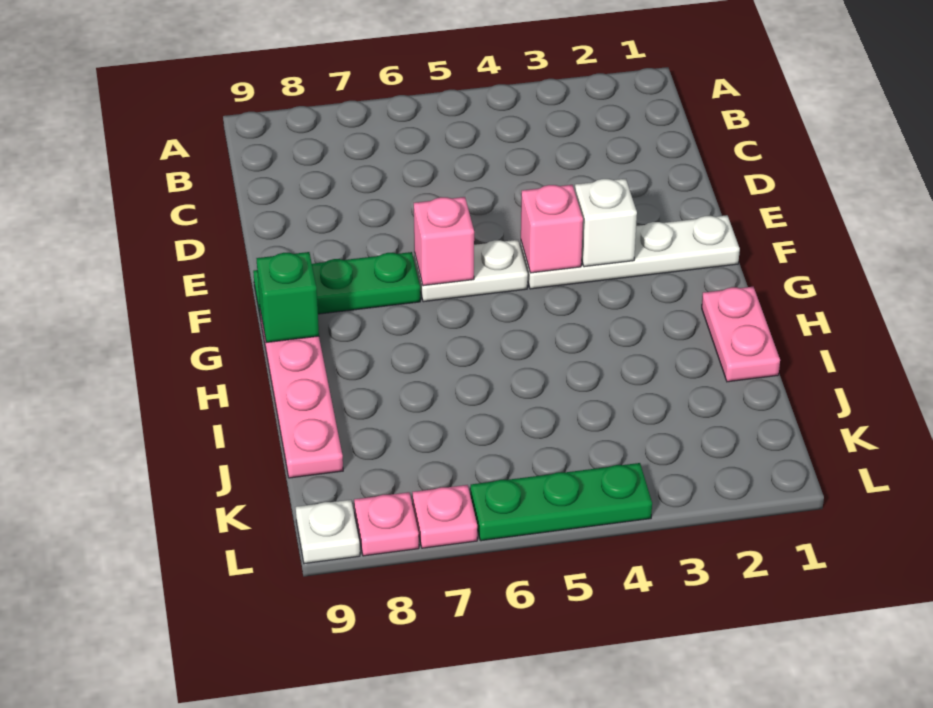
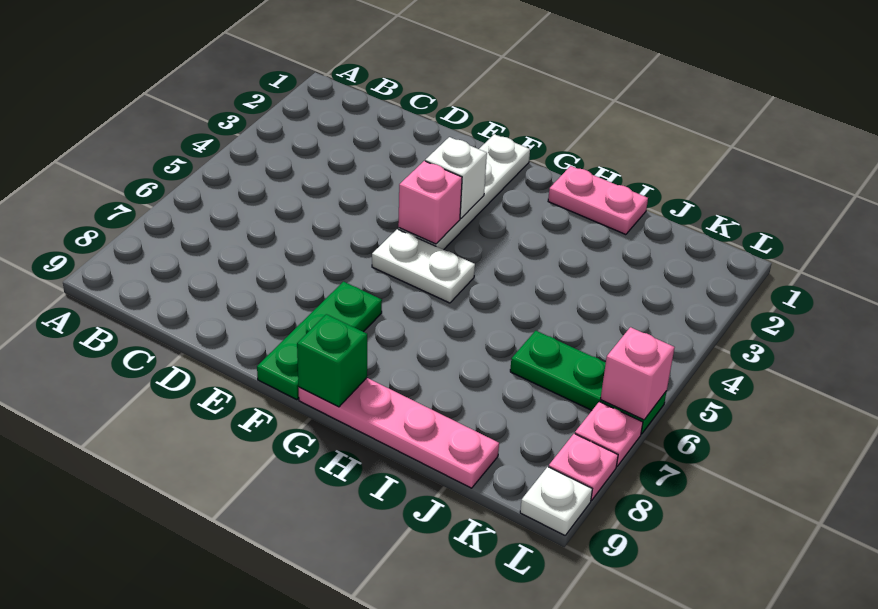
white plate F5:F6 level 1 -> white plate F5:G5 level 1
pink brick F6 level 2 -> pink brick L6 level 2
green plate L4:L6 level 1 -> green plate J6:L6 level 1

